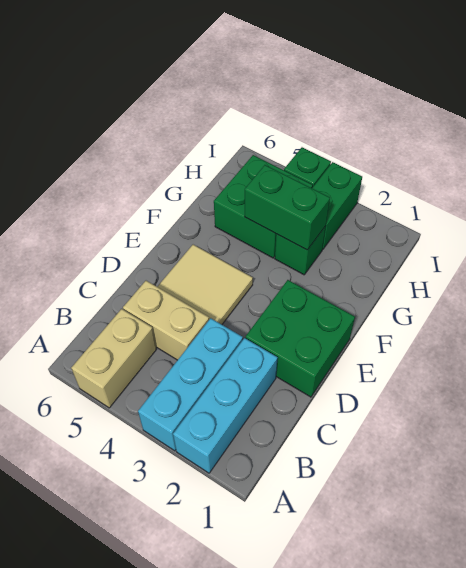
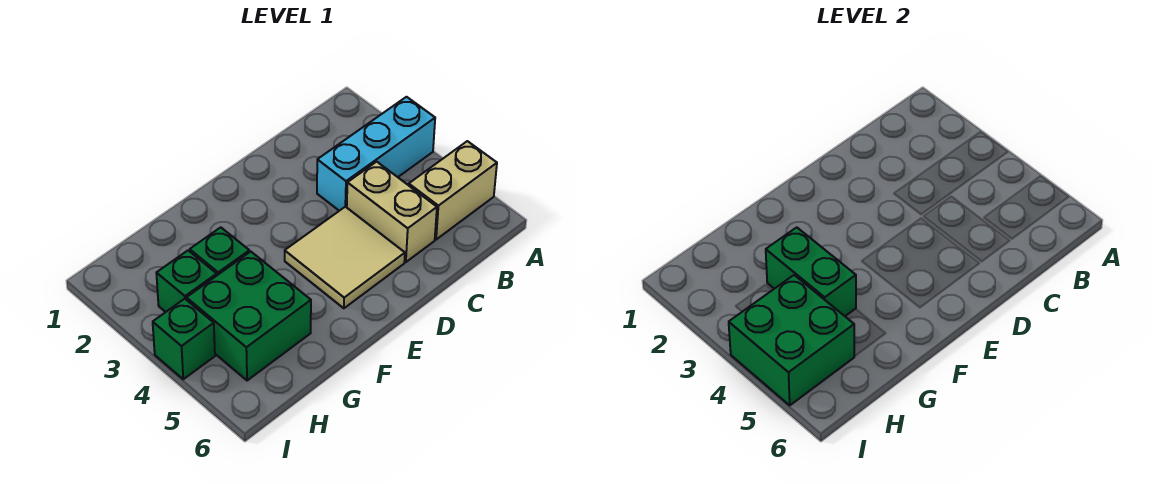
cyan brick A2:C2 level 1 -> none
green brick D1:E2 level 1 -> green brick H4:I5 level 2
green brick H3:I3 level 1 -> green brick H3 level 1

